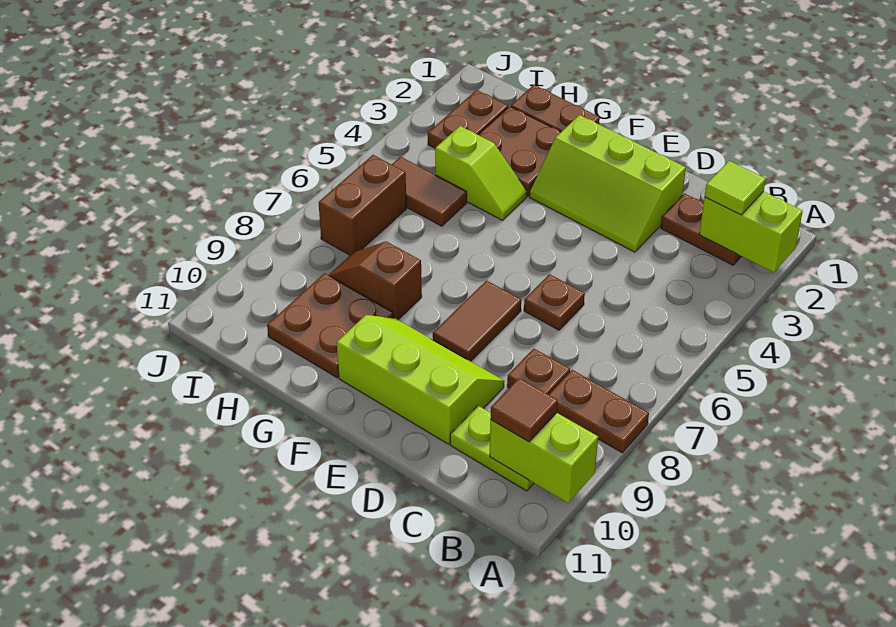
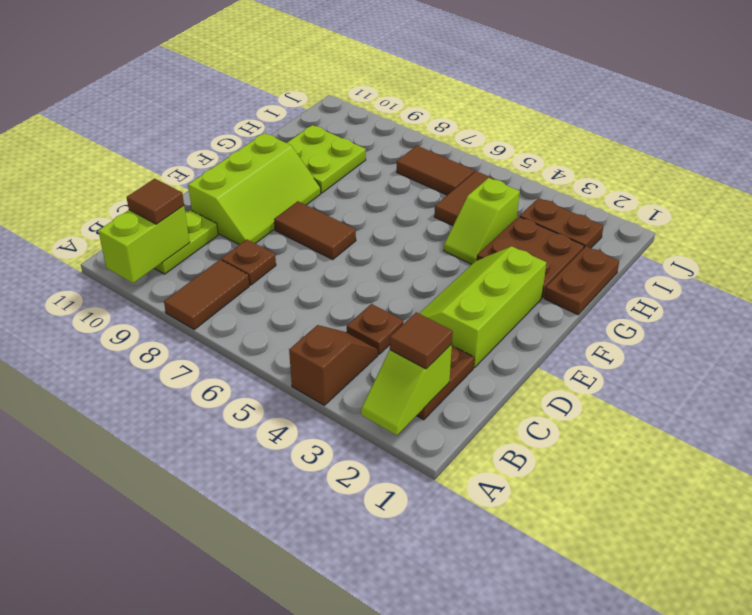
lime brick A2:B2 level 2 -> lime slope A2:B2 level 2 top B
brown plate A8:B8 level 1 -> brown tile A8:B8 level 1
lime tile B2 level 3 -> brown tile B2 level 3
brown plate D6 level 1 -> brown plate C4 level 1
brown slope G8:H8 level 1 top G -> brown slope A4:B4 level 1 top A
brown plate G9:H10 level 1 -> lime plate G9:H10 level 1
brown brick I6:I7 level 1 -> brown tile I6:I7 level 1

